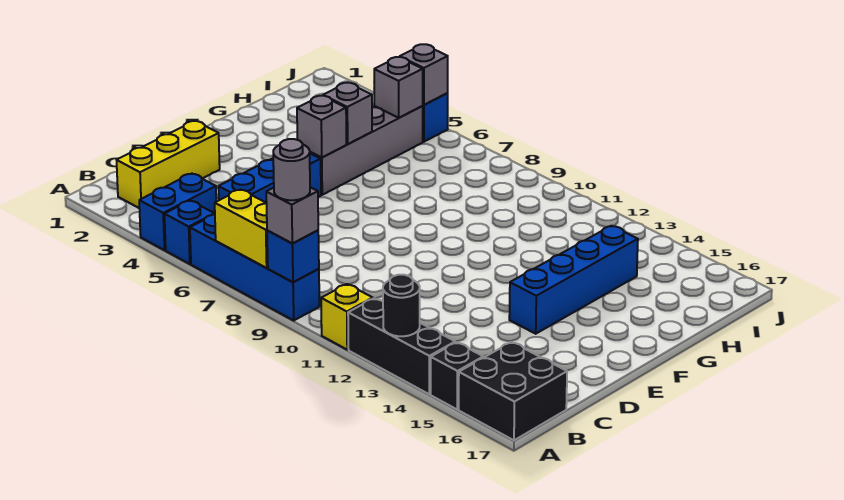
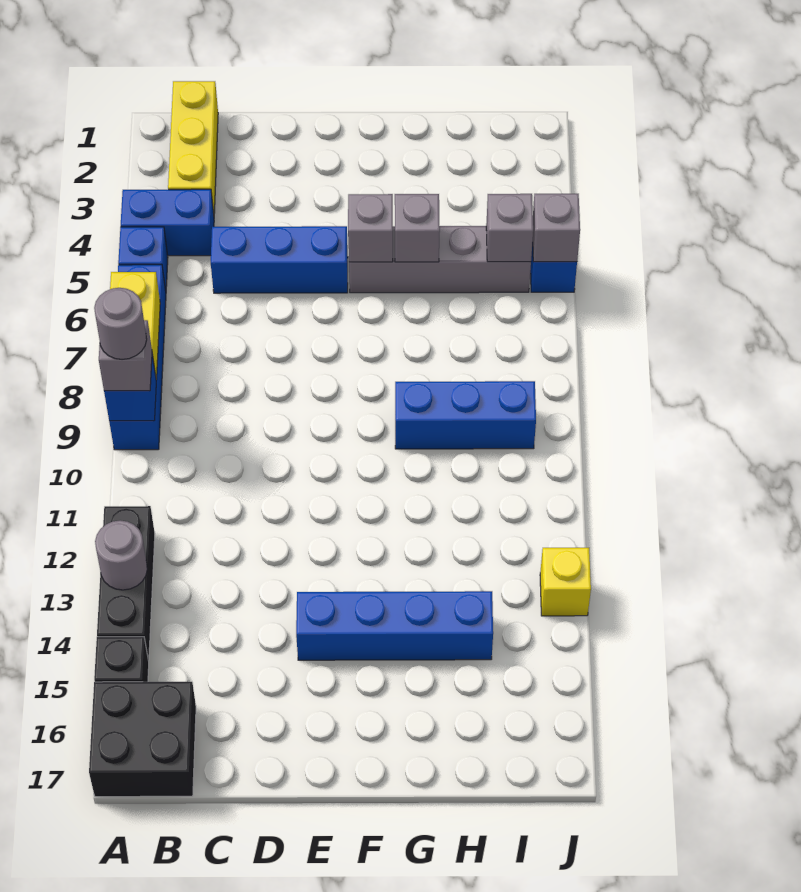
yellow brick A11 level 1 -> yellow brick J13 level 1
black round brick A13 level 2 -> grey round brick A13 level 2
yellow brick B2:D2 level 1 -> yellow brick B1:B3 level 1
none -> blue brick G9:I9 level 1

